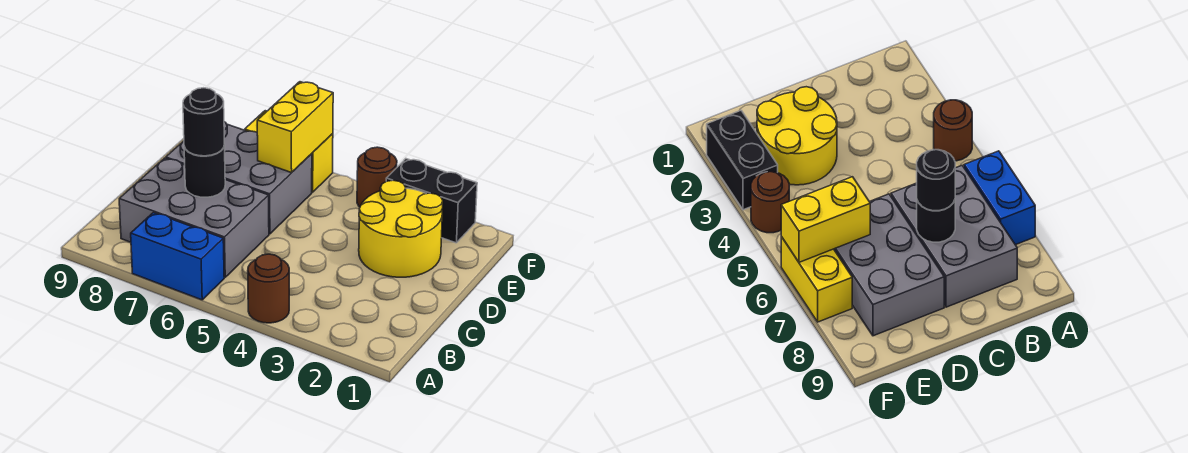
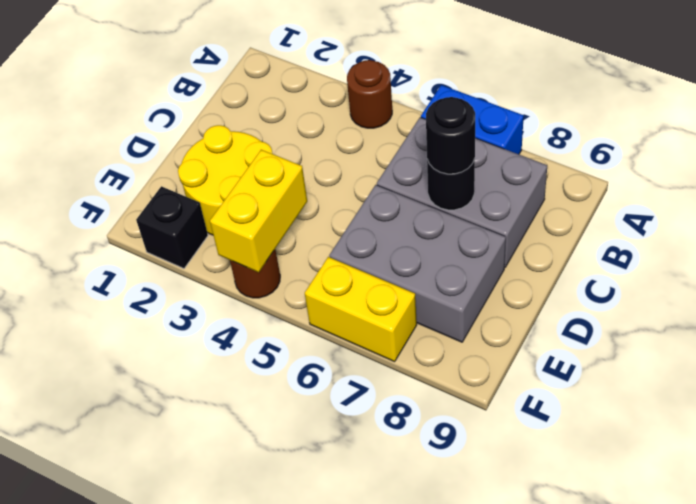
yellow brick E6:F6 level 2 -> yellow brick E4:F4 level 2
black brick F2:F3 level 1 -> black brick F2 level 1

